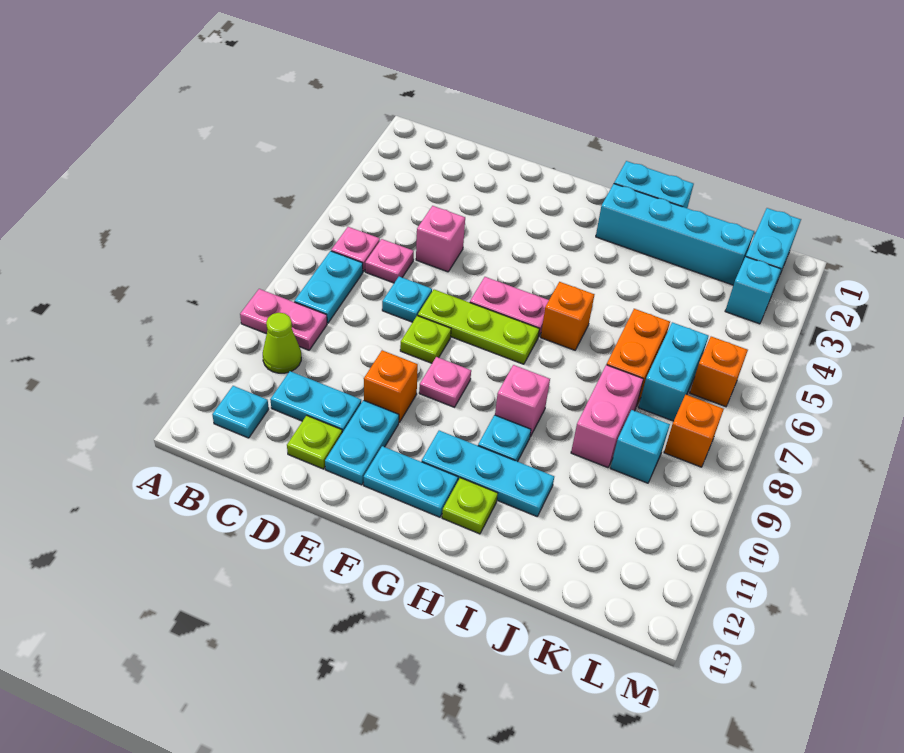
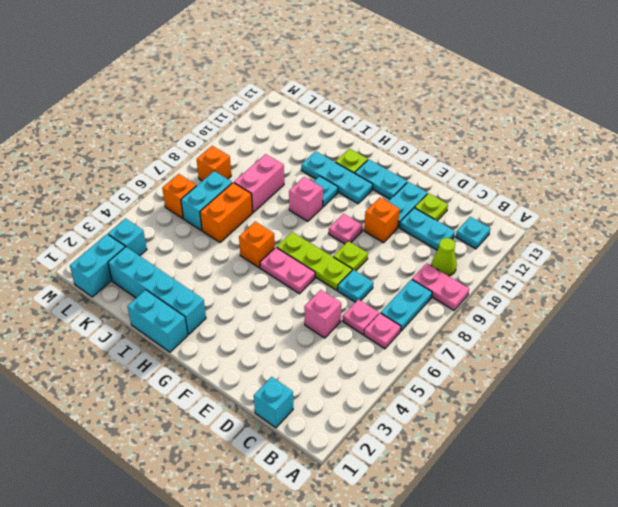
cyan brick K9 level 1 -> cyan brick C1 level 1

